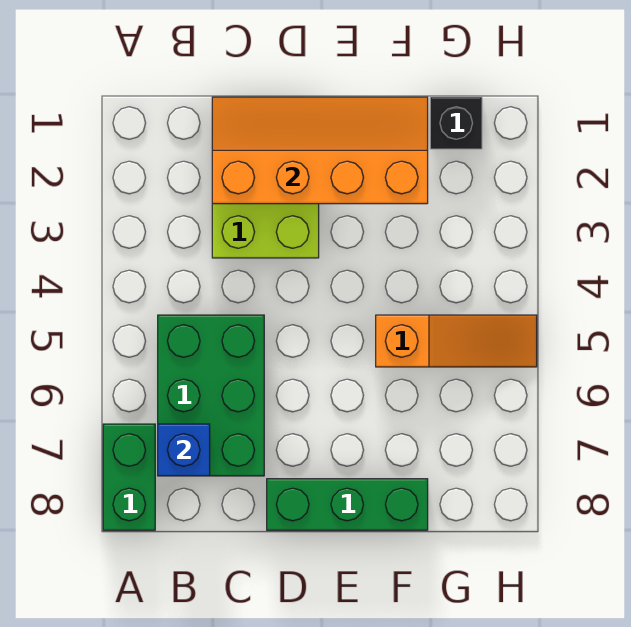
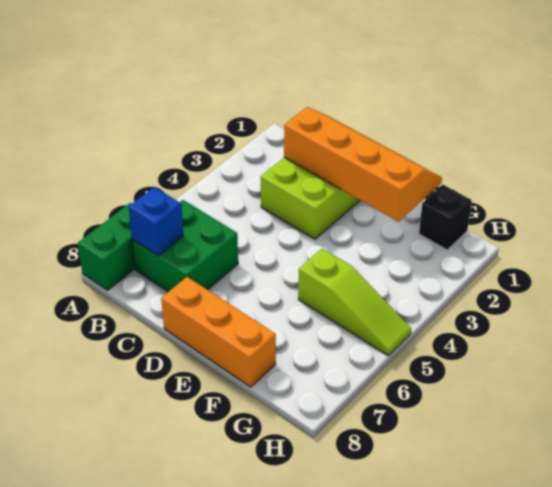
green brick B5:C7 level 1 -> green brick B6:C7 level 1
green brick D8:F8 level 1 -> orange brick D8:F8 level 1
orange slope F5:H5 level 1 top F -> lime slope F5:H5 level 1 top F

